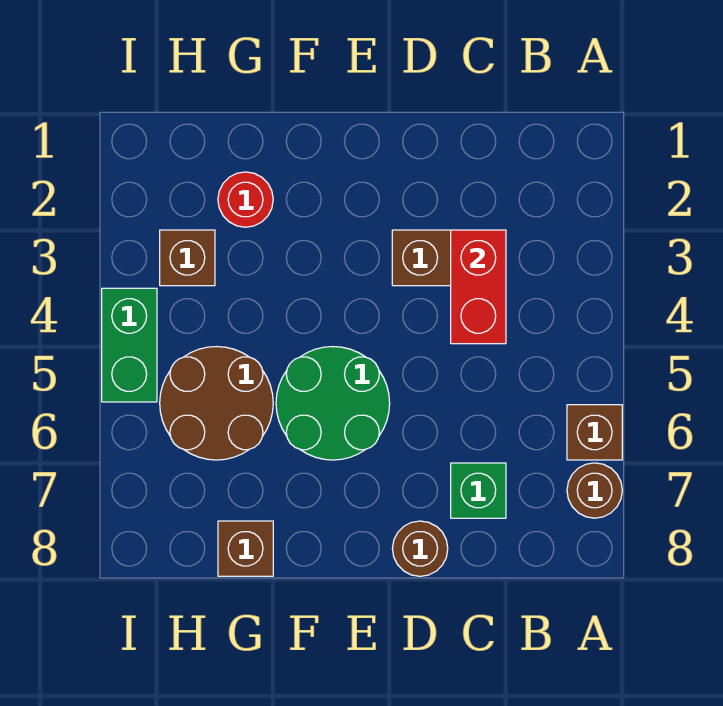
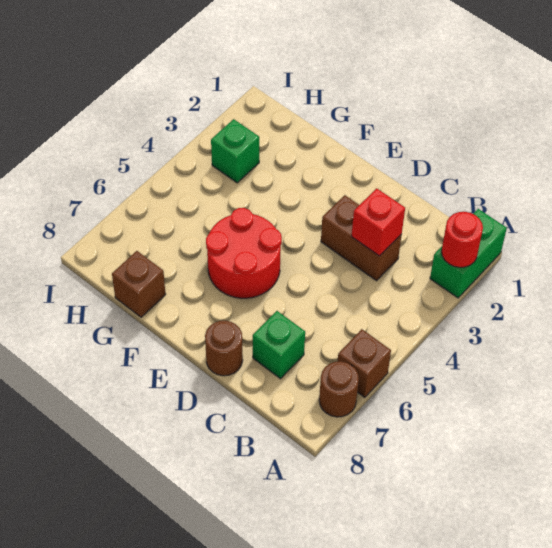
red brick C3:C4 level 2 -> red brick C3 level 2
green round brick E5:F6 level 1 -> red round brick E5:F6 level 1
red round brick G2 level 1 -> red round brick A2 level 2
brown round brick G5:H6 level 1 -> none
brown brick H3 level 1 -> green brick H3 level 1
green brick I4:I5 level 1 -> green brick A1:A2 level 1

